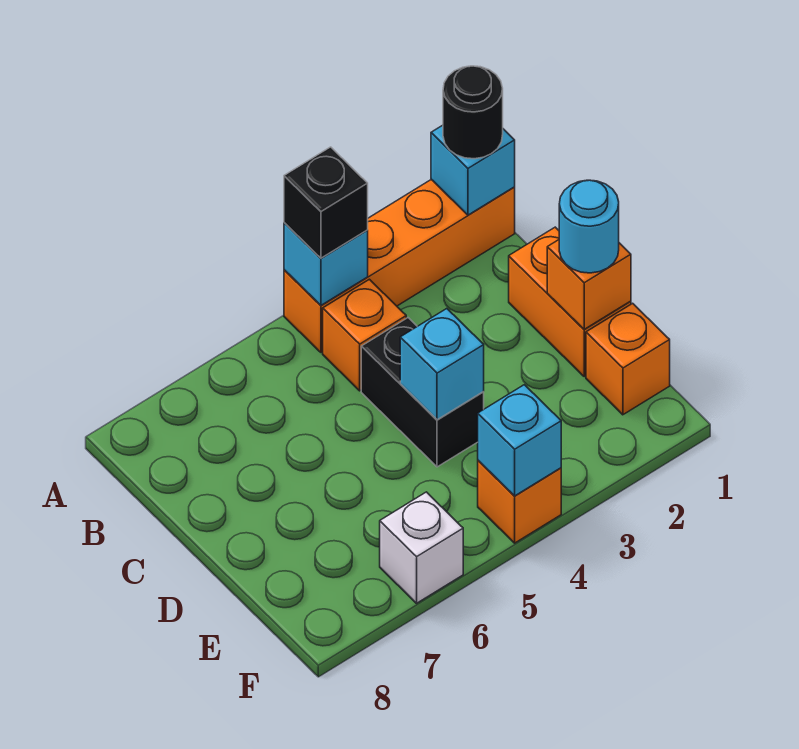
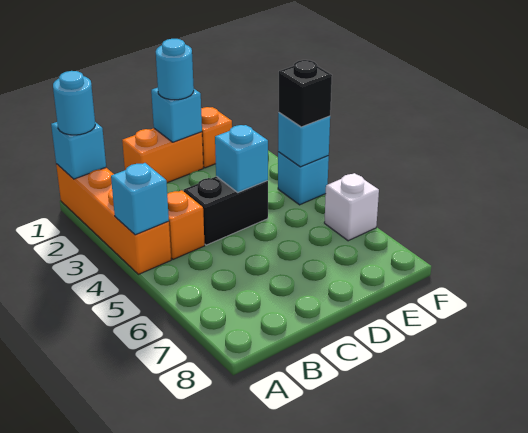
black round brick A1 level 3 -> cyan round brick A1 level 3
black brick A4 level 3 -> black brick F4 level 3
orange brick D1 level 2 -> cyan brick D1 level 2
orange brick F4 level 1 -> cyan brick F4 level 1

